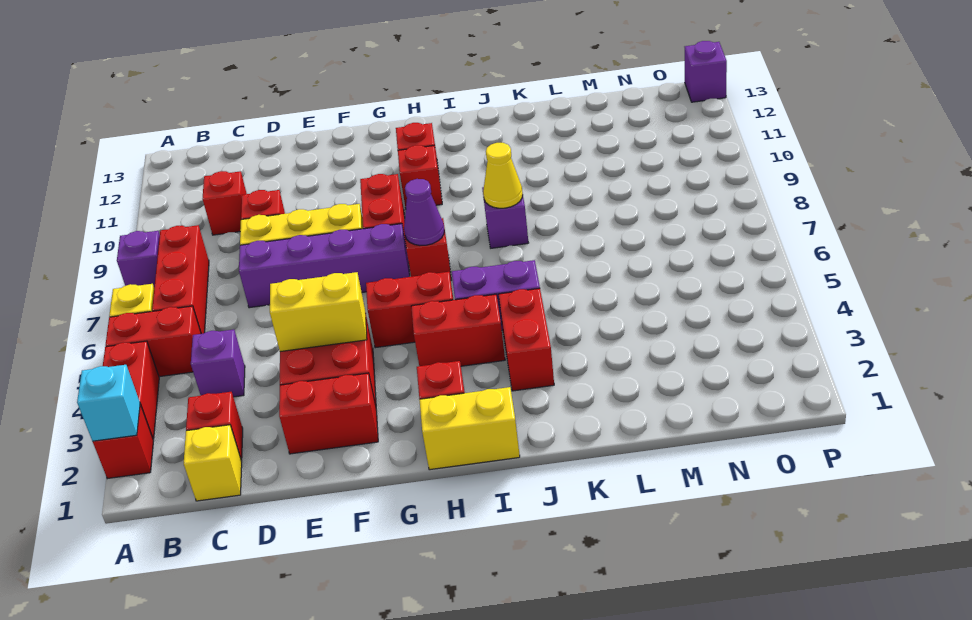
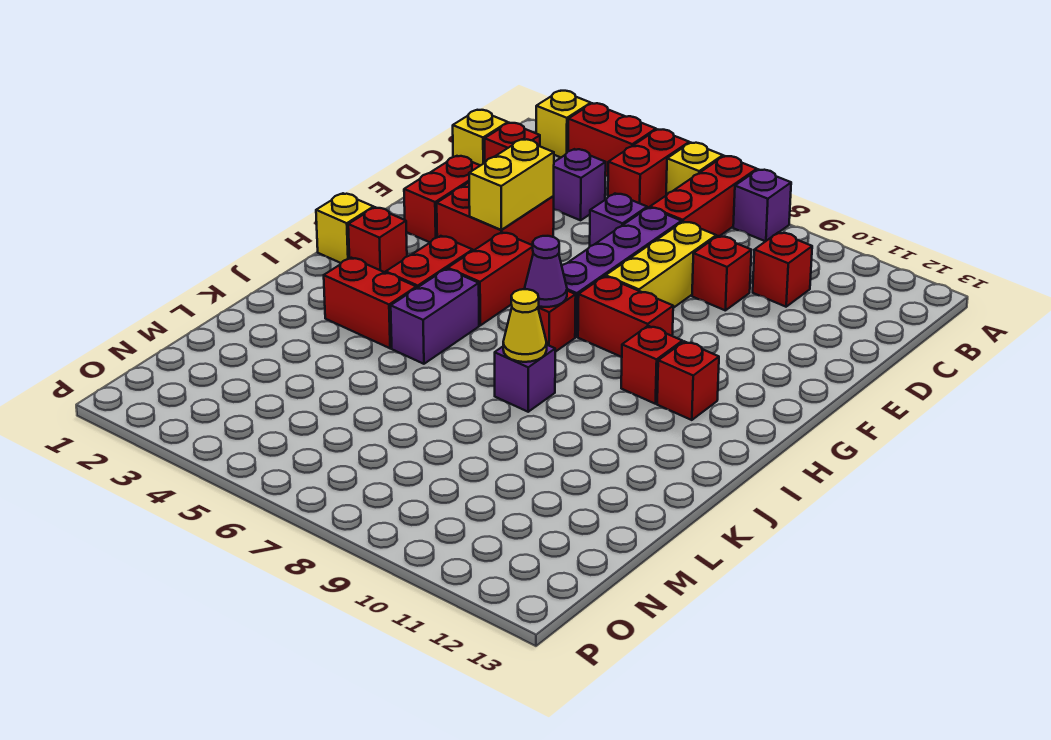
red brick A2 level 1 -> yellow brick A2 level 1
cyan brick A2 level 2 -> none
red brick B6:B8 level 1 -> red brick A7:C7 level 1
yellow brick H1:I1 level 1 -> yellow brick H1 level 1
purple brick P13 level 1 -> purple brick D6 level 1

